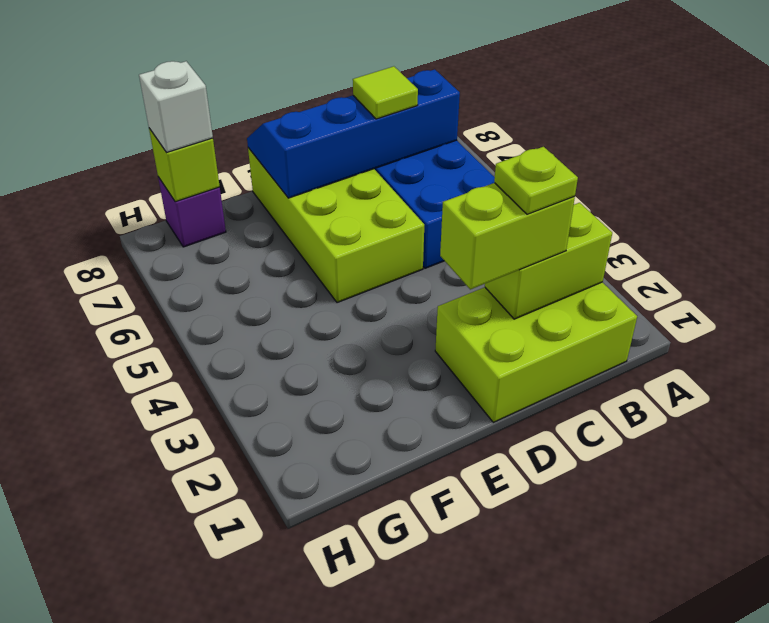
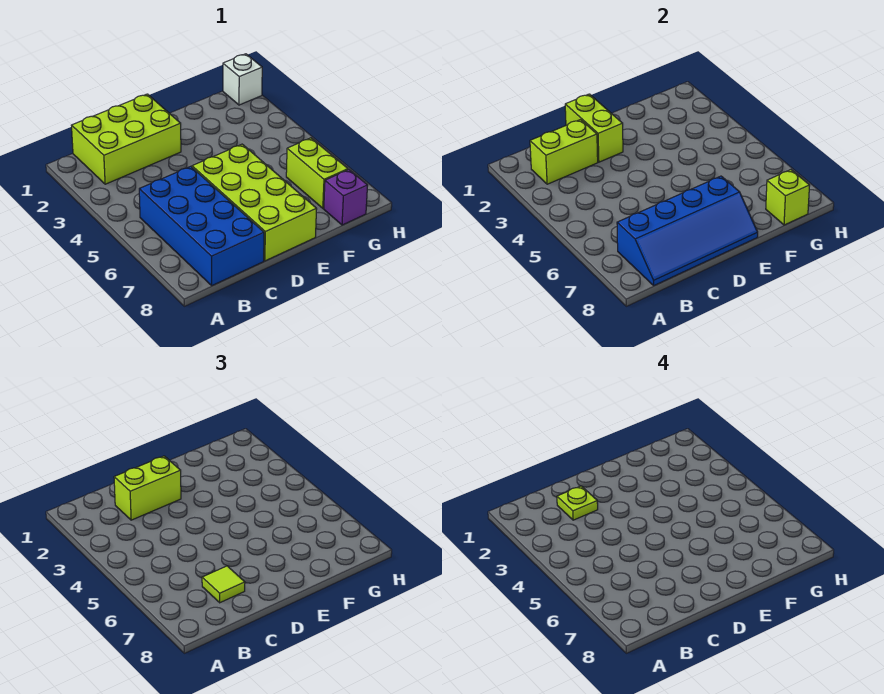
none -> lime brick D1:D2 level 2
none -> lime brick G6:G7 level 1
white brick G8 level 3 -> white brick H1 level 1

